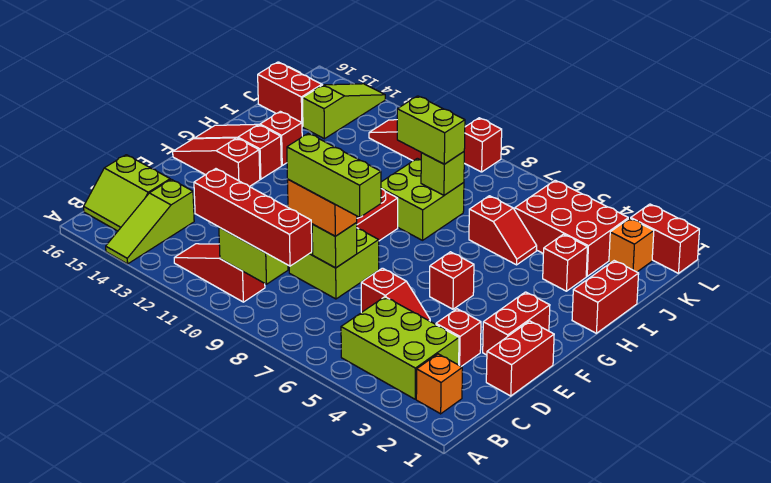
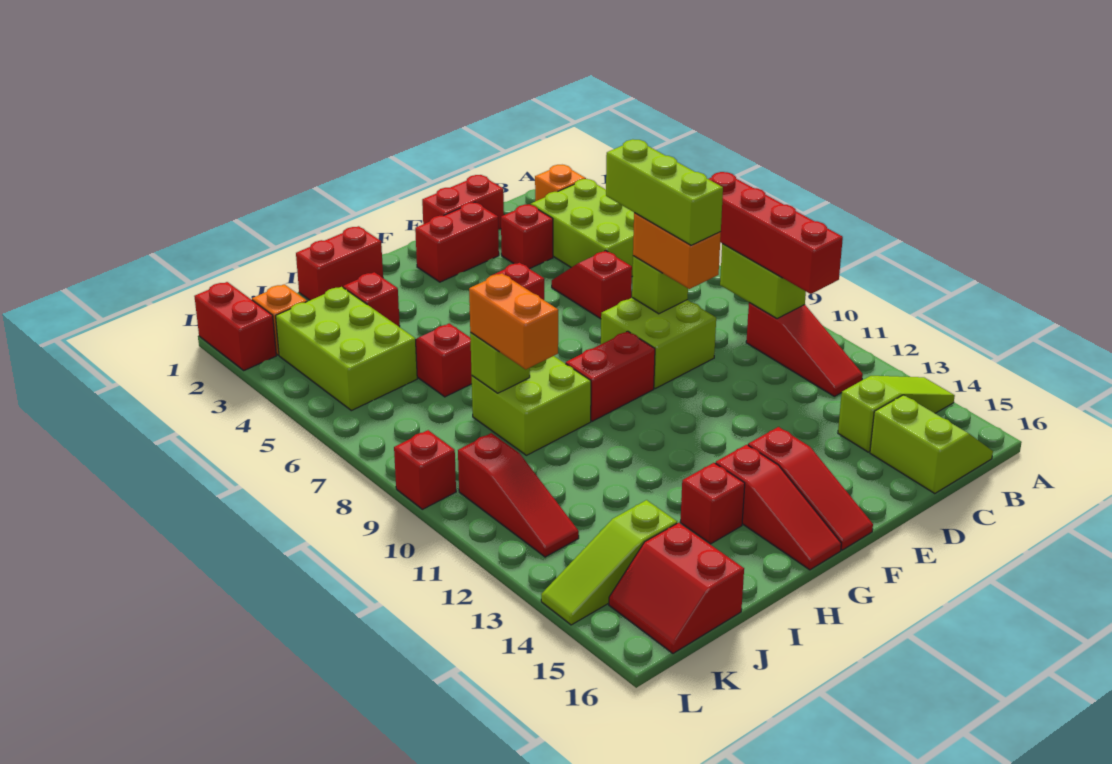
lime brick I8:I9 level 3 -> orange brick I8:I9 level 3
red brick J3:K5 level 1 -> lime brick J3:K5 level 1

